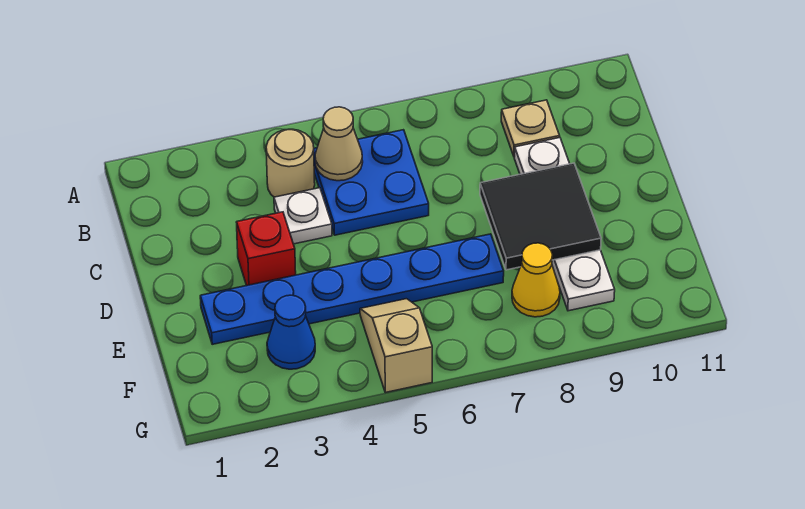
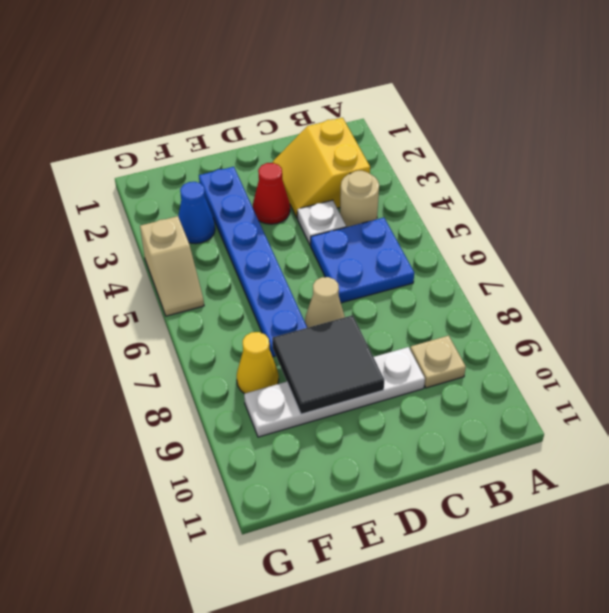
none -> yellow slope B2:C3 level 1 top B
tan cone B5 level 2 -> tan cone D7 level 1
red brick D3 level 1 -> red cone D3 level 1
tan slope F5:G5 level 1 top G -> tan slope G4:G5 level 1 top 4

